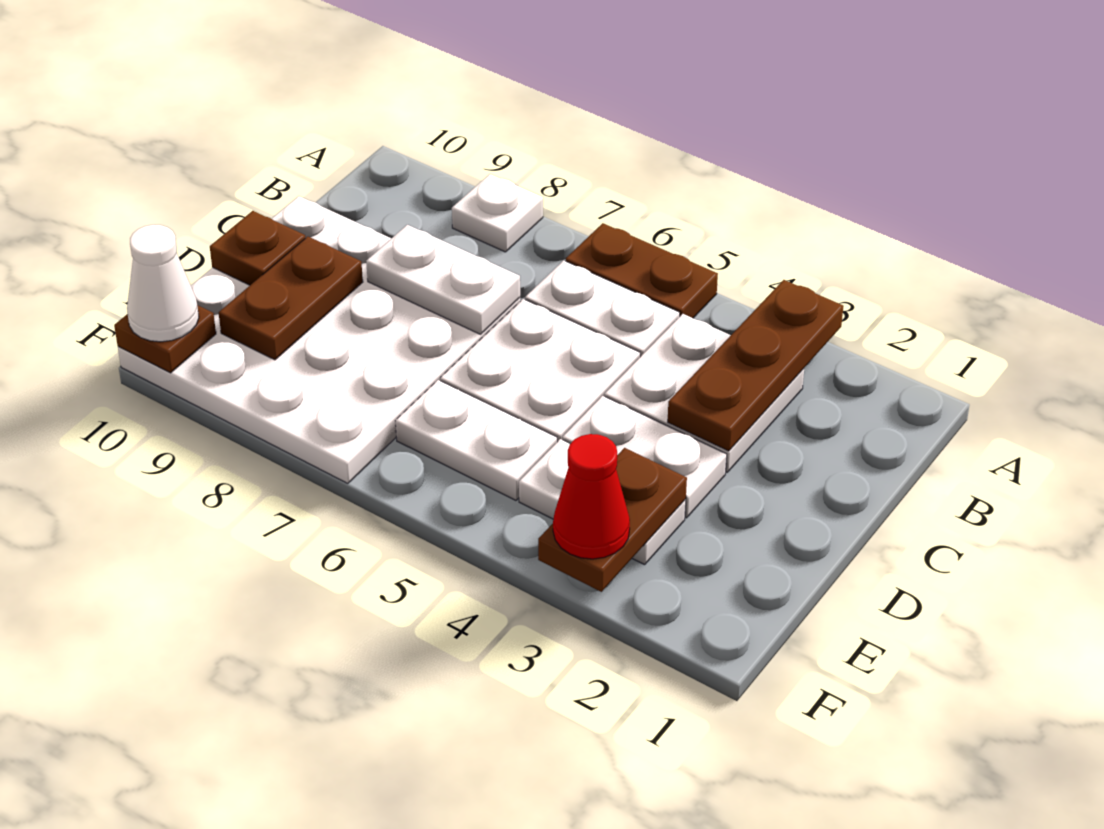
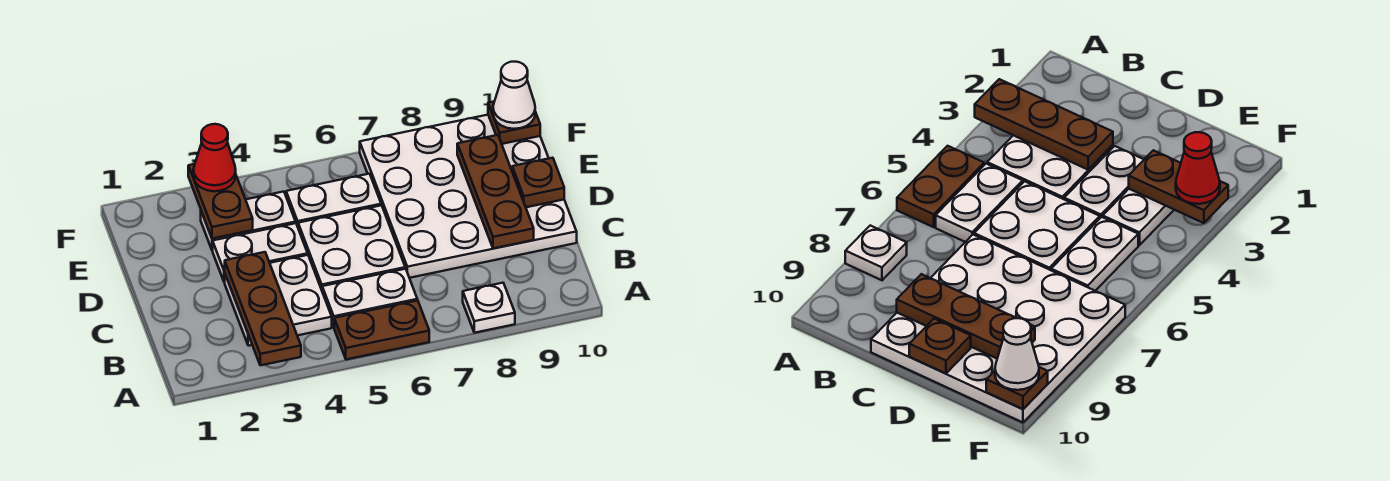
white plate C7:C8 level 2 -> none
brown plate D9:E9 level 2 -> brown plate C9:E9 level 2

